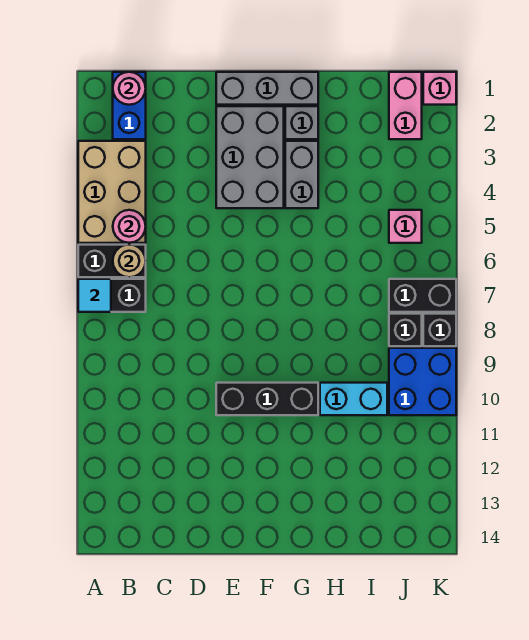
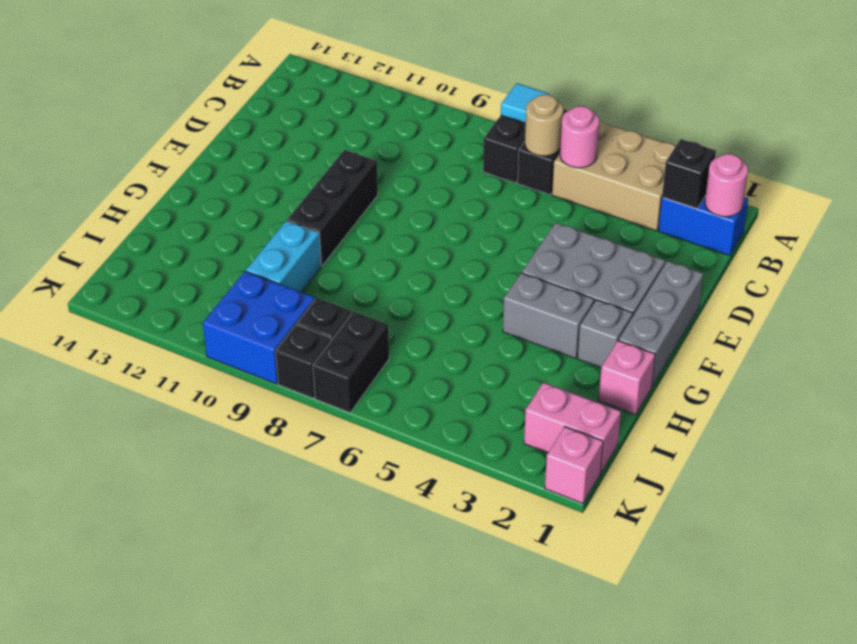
none -> black brick B2 level 2
pink brick J5 level 1 -> pink brick H1 level 1

